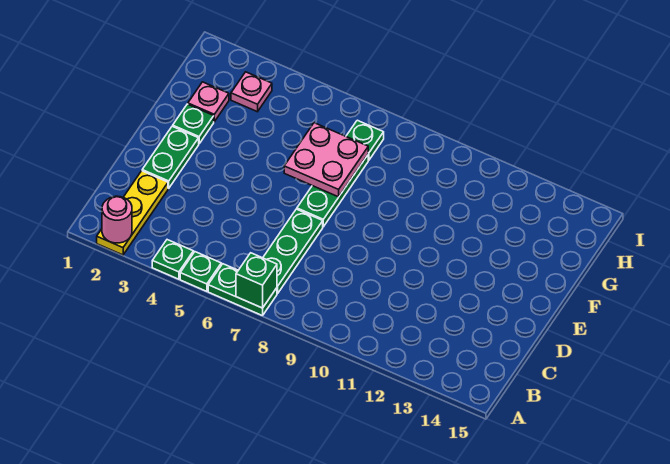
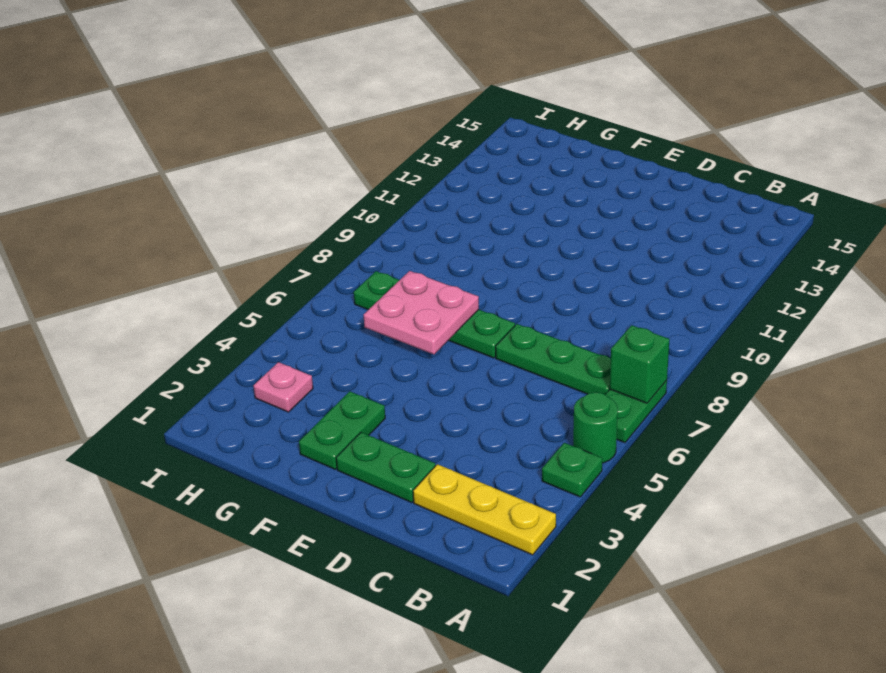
pink round brick A2 level 2 -> none
green plate A5 level 1 -> green round brick A5 level 1
green plate F2 level 1 -> green plate F2:F3 level 1
pink plate G2 level 1 -> none

